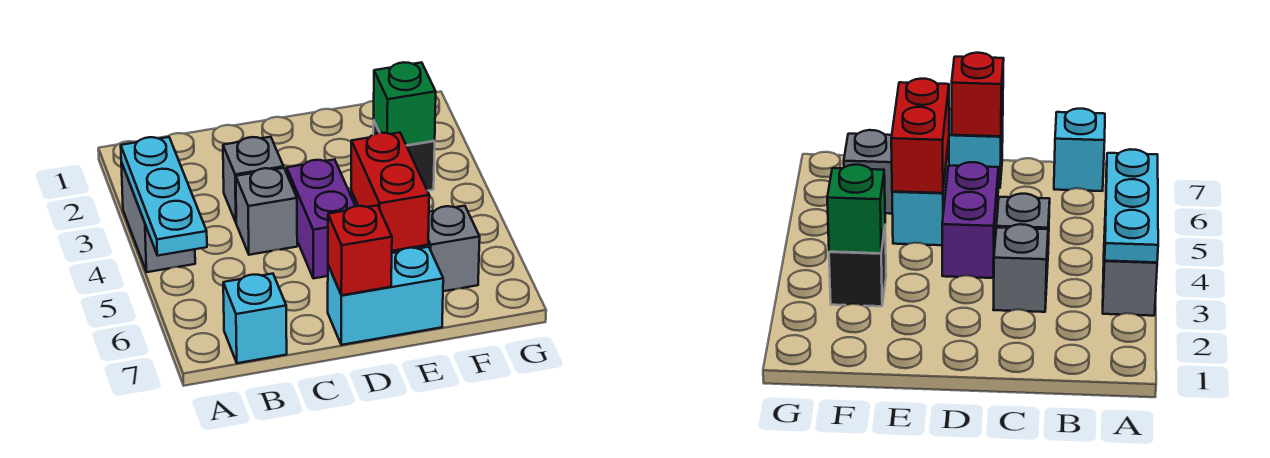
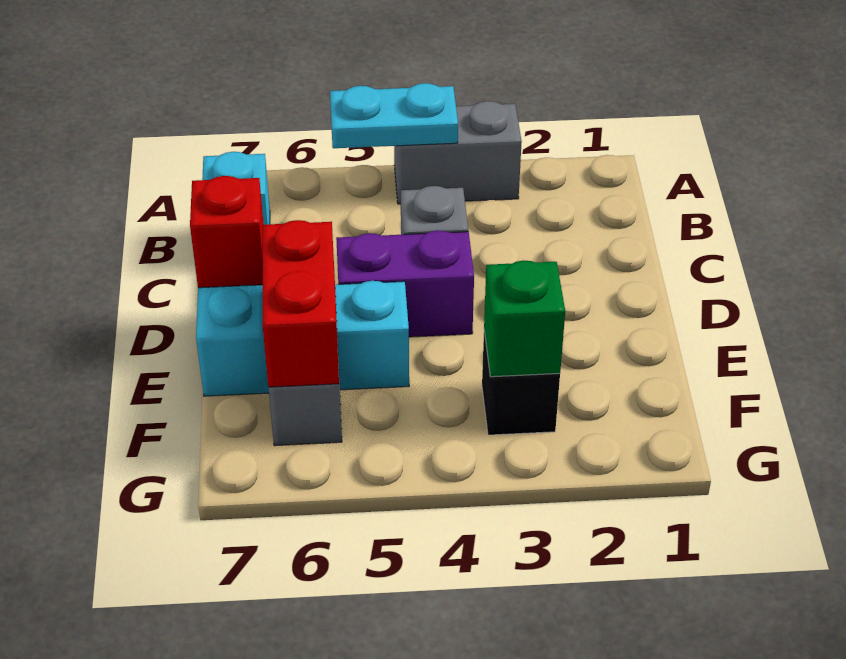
cyan plate A3:A5 level 2 -> cyan plate A4:A5 level 2
grey brick C3 level 1 -> none
red brick E5:E6 level 2 -> red brick E6:F6 level 2

